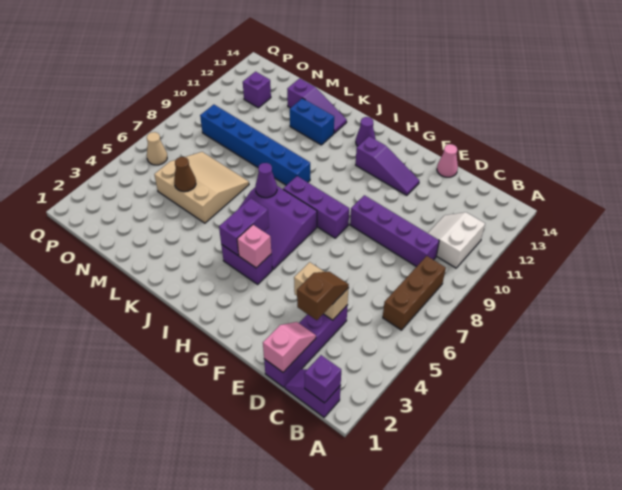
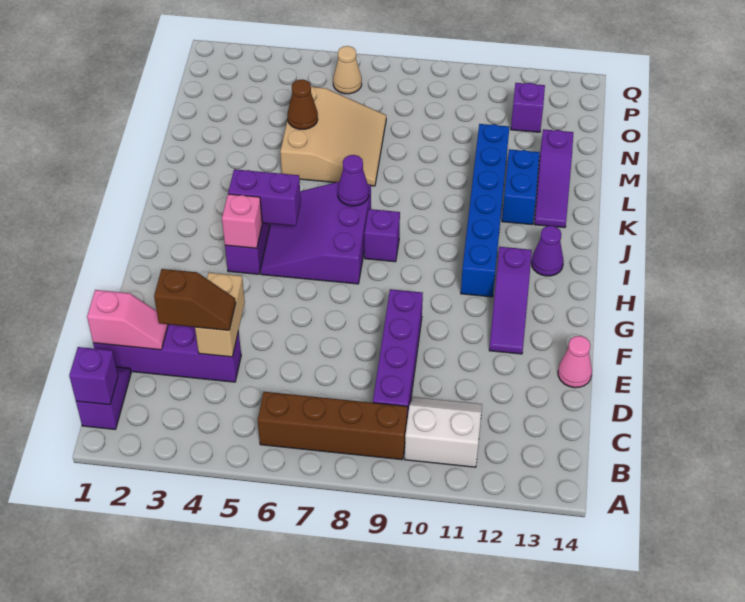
brown brick B6:B8 level 1 -> brown brick B6:B9 level 1
purple brick G8:I8 level 1 -> purple brick I8 level 1
blue brick J9:O9 level 1 -> blue brick H11:M11 level 1

